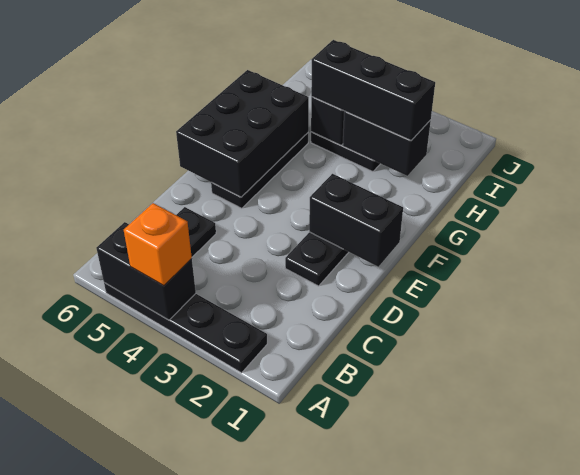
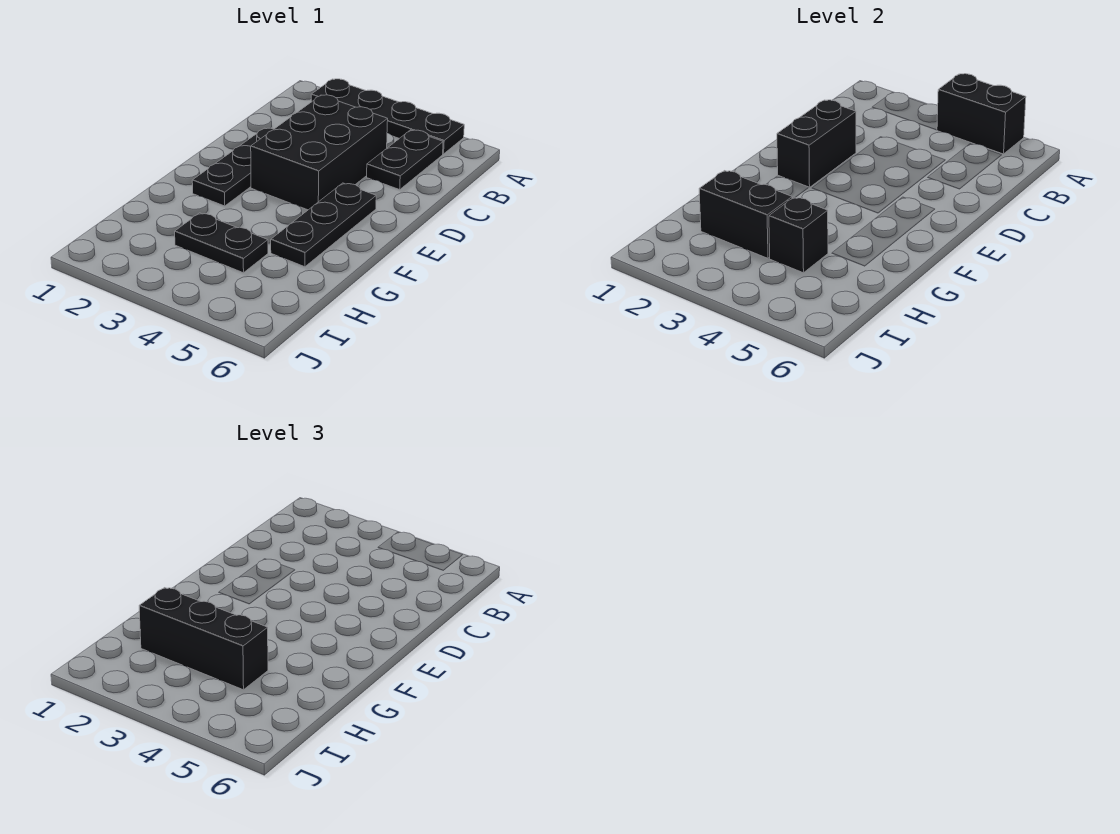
orange brick A4 level 3 -> none
black brick E1:E2 level 2 -> black brick D2:E2 level 2
black brick E5:G6 level 2 -> black brick C3:E4 level 1

